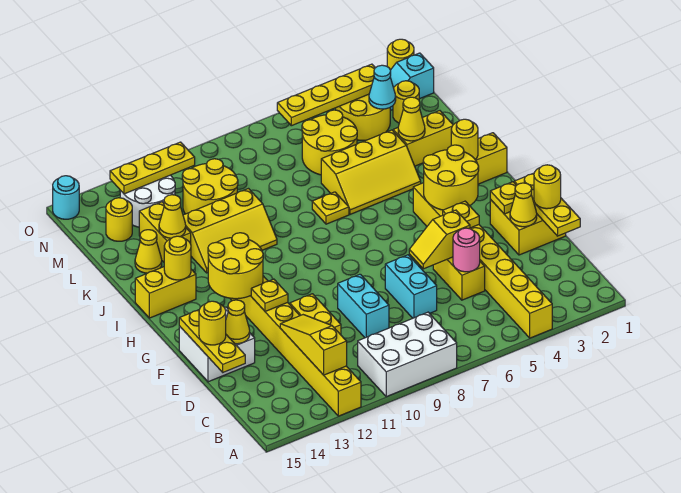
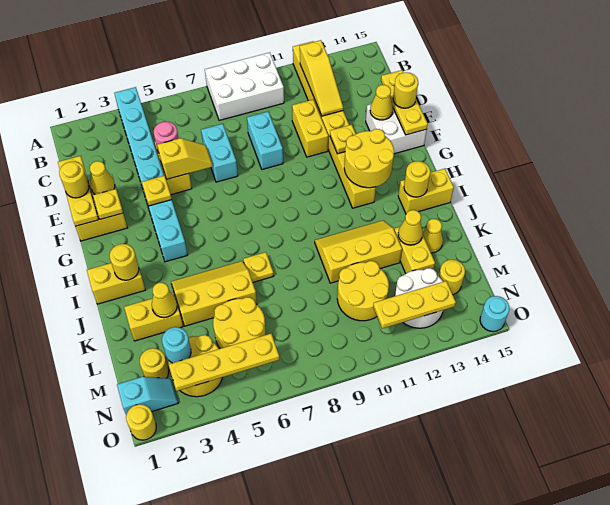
yellow brick A4:H4 level 1 -> cyan brick A4:H4 level 1
yellow round brick G3:H4 level 2 -> none
cyan cone M3 level 2 -> cyan round brick M3 level 2

